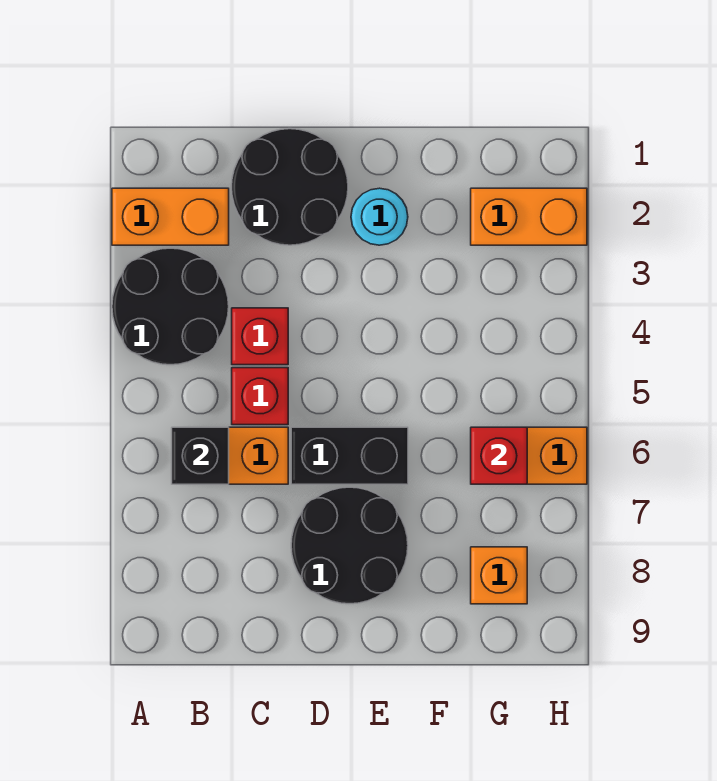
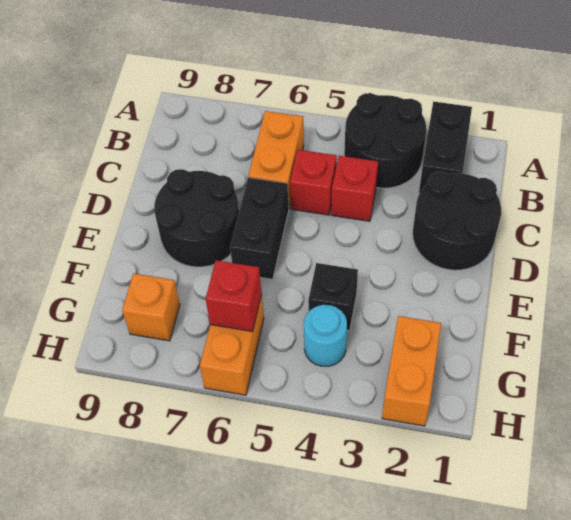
orange brick A2:B2 level 1 -> black brick A2:B2 level 1
black brick B6 level 2 -> black brick F4 level 1
cyan round brick E2 level 1 -> cyan round brick G4 level 1

